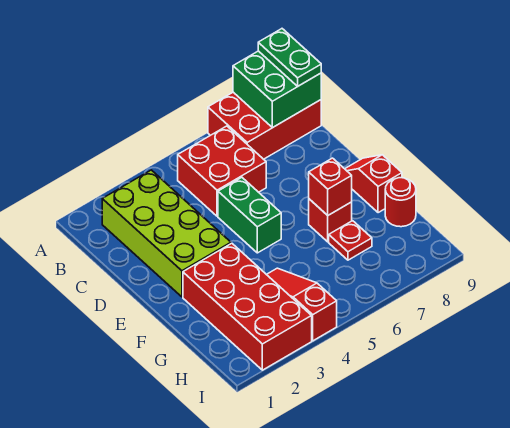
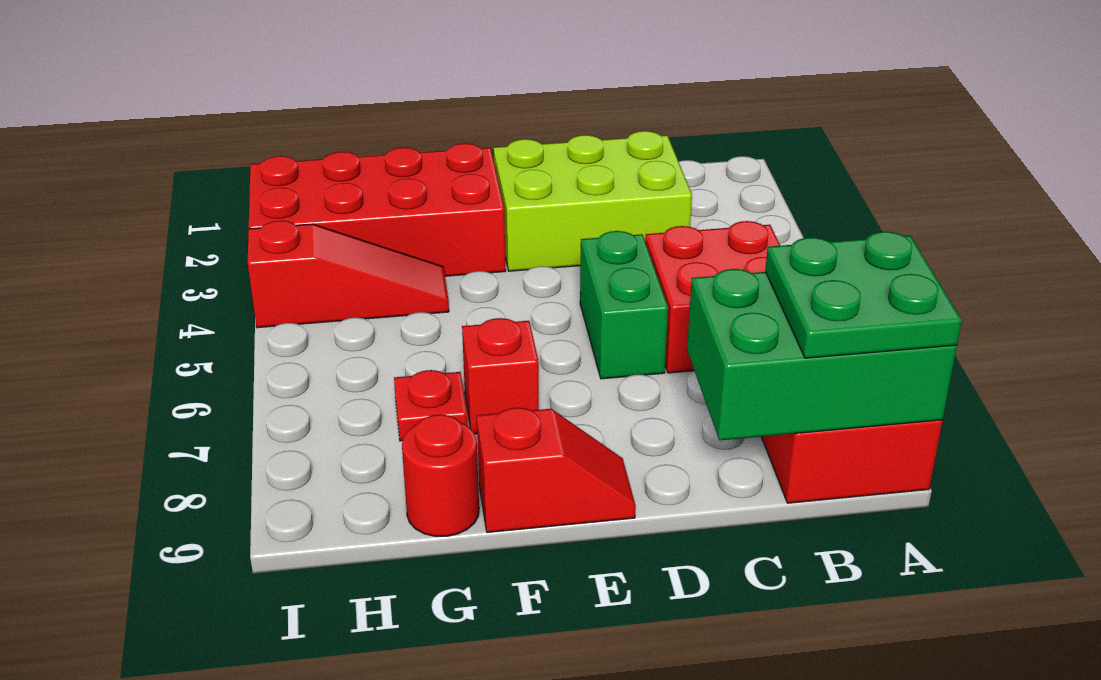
green brick A8:B9 level 2 -> green brick A8:C9 level 2
green plate A9:B9 level 3 -> green plate A8:B9 level 3
lime brick B2:E3 level 1 -> lime brick C2:E3 level 1
green brick D5:E5 level 1 -> green brick D5:D6 level 1
red brick F7 level 2 -> none

